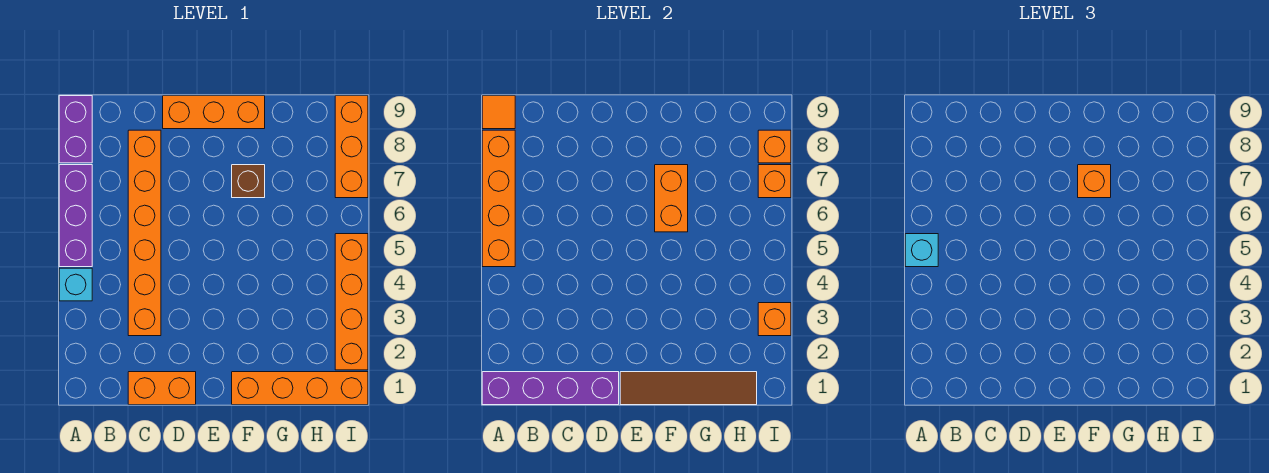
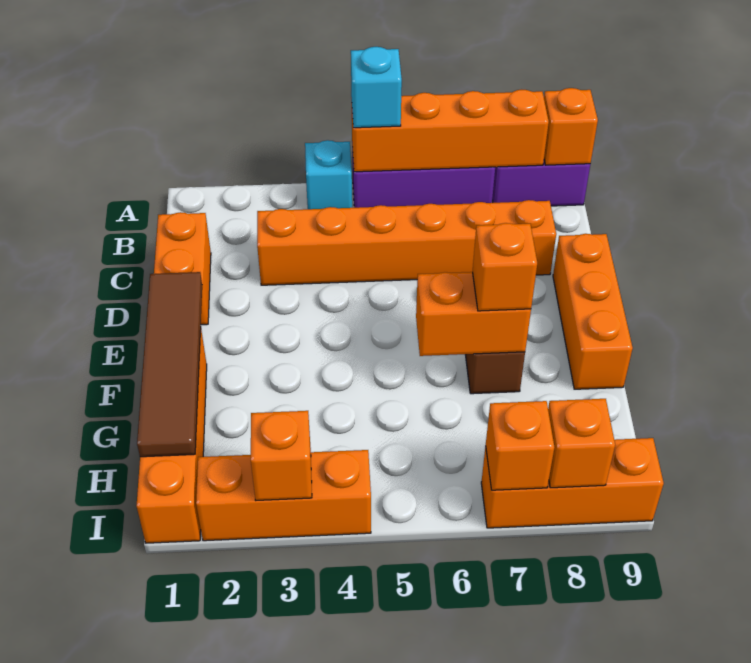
purple brick A1:D1 level 2 -> none
orange tile A9 level 2 -> orange brick A9 level 2
orange brick I2:I5 level 1 -> orange brick I2:I4 level 1

